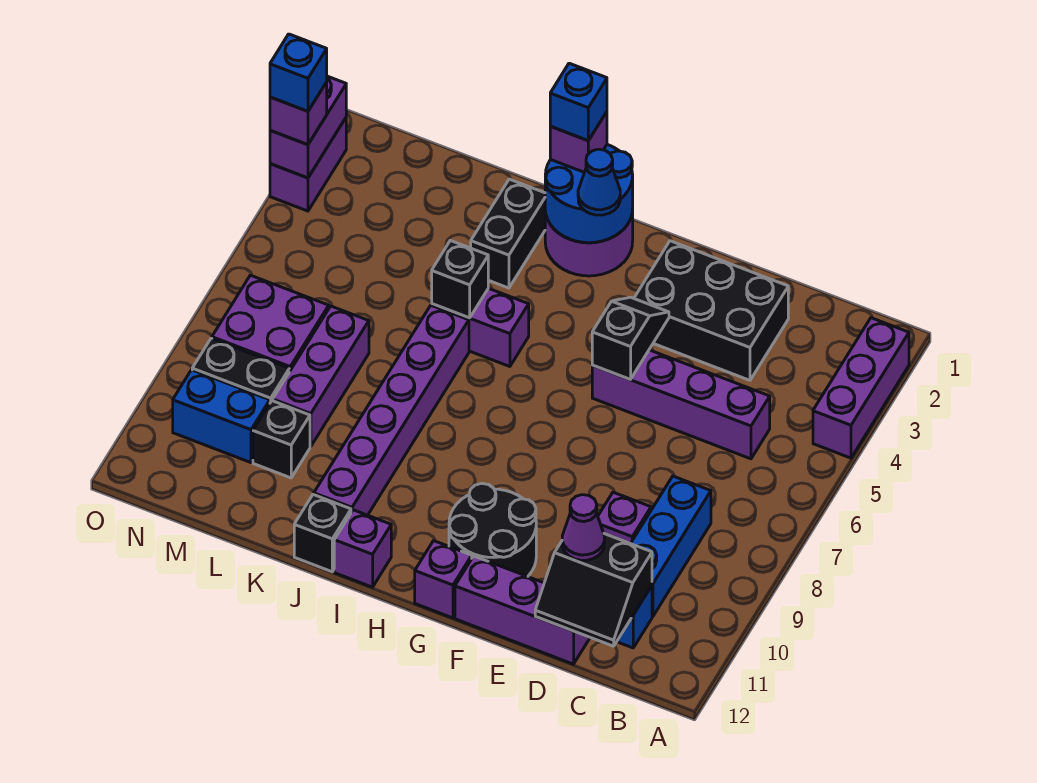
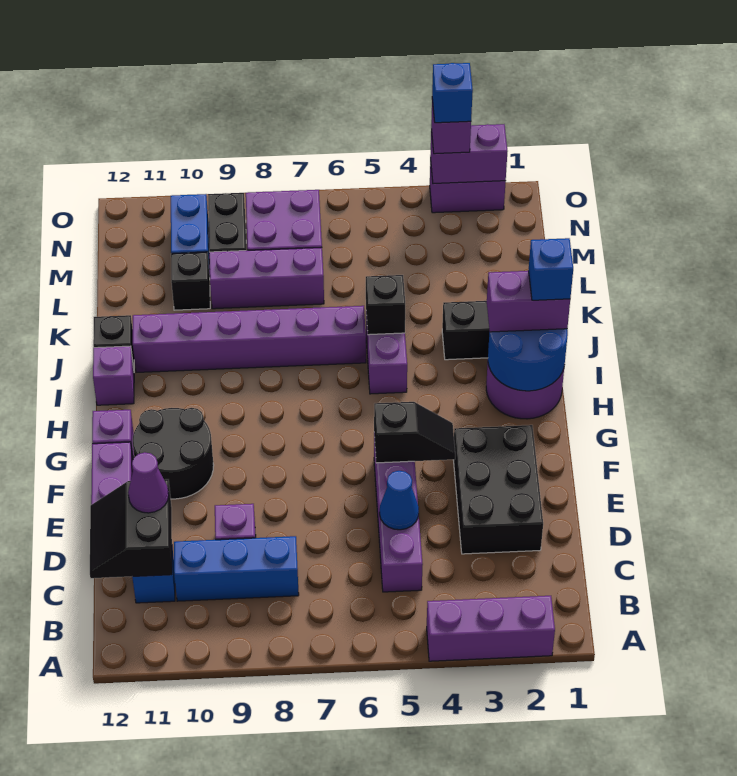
blue cone H2 level 3 -> blue cone D5 level 2
purple brick I1 level 3 -> purple brick I1:I2 level 3

